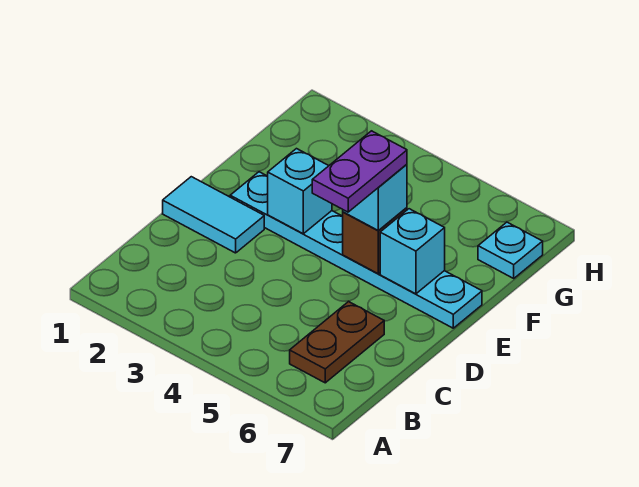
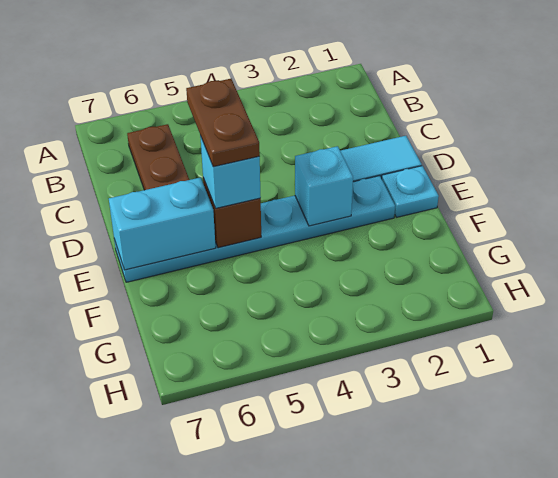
purple plate D5:E5 level 4 -> brown plate D5:E5 level 4
cyan brick E6 level 2 -> cyan brick E6:E7 level 2
cyan plate G7 level 1 -> cyan plate E1 level 1

